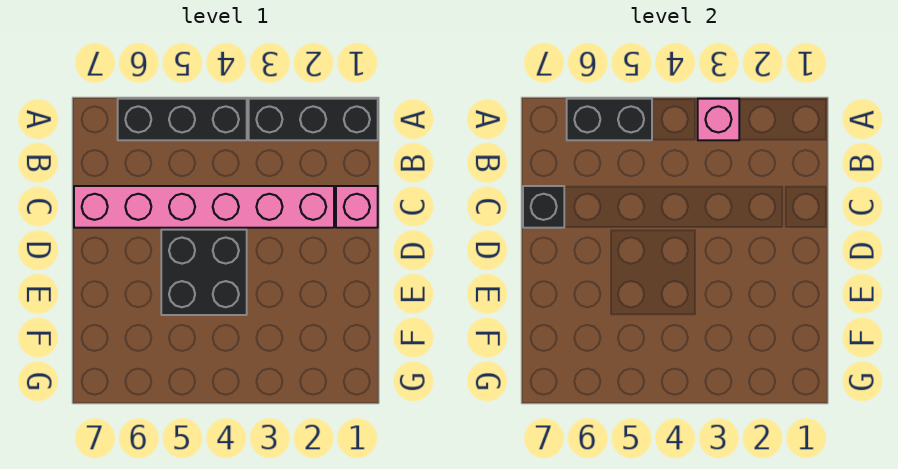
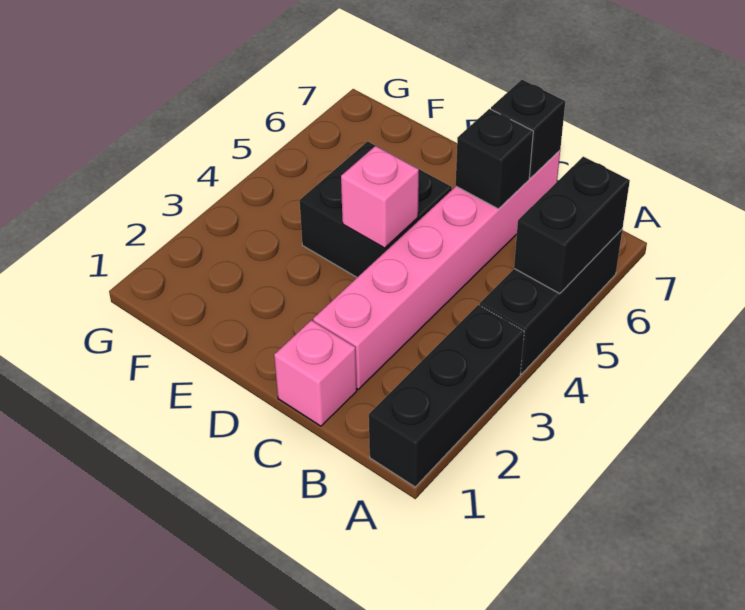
pink brick A3 level 2 -> pink brick D4 level 2
none -> black brick C6 level 2

